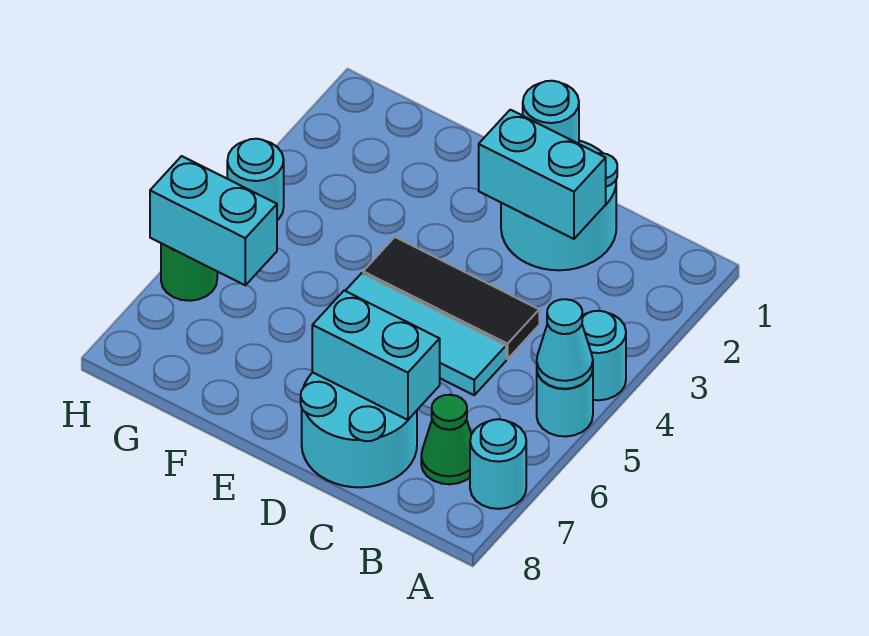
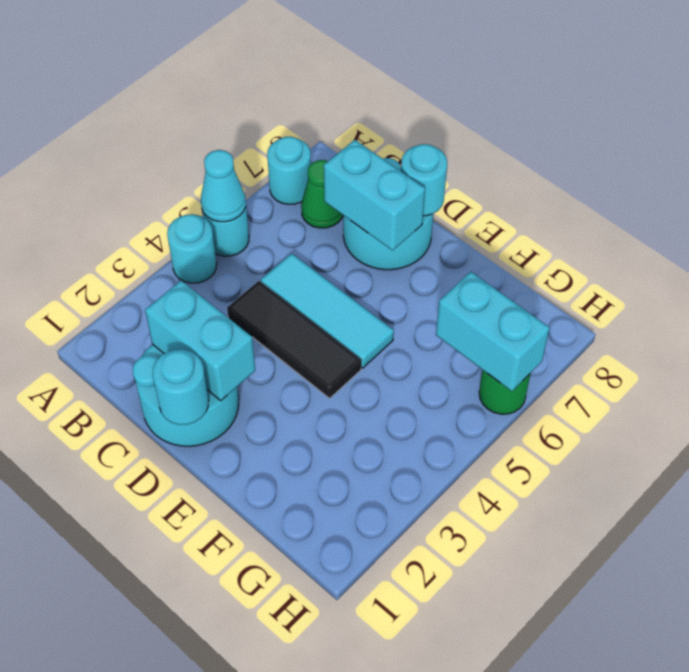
cyan round brick H4 level 1 -> cyan round brick D8 level 2

